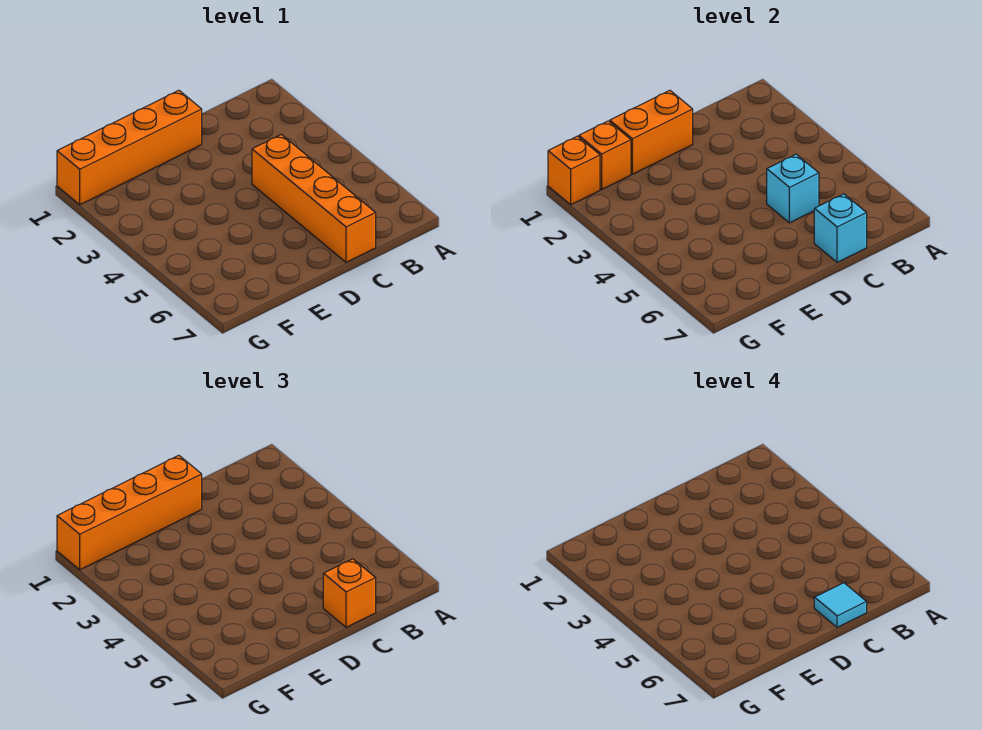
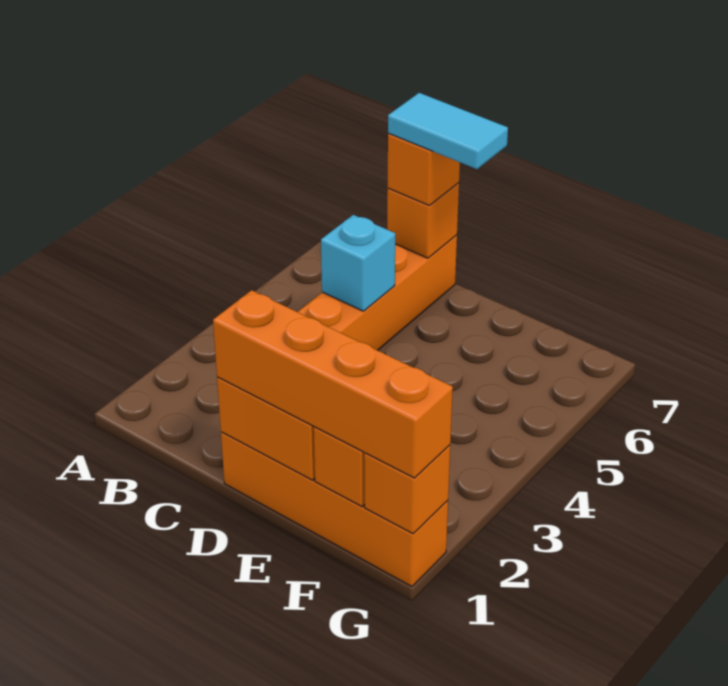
cyan brick C7 level 2 -> orange brick C7 level 2
cyan tile C7 level 4 -> cyan tile C7:D7 level 4

